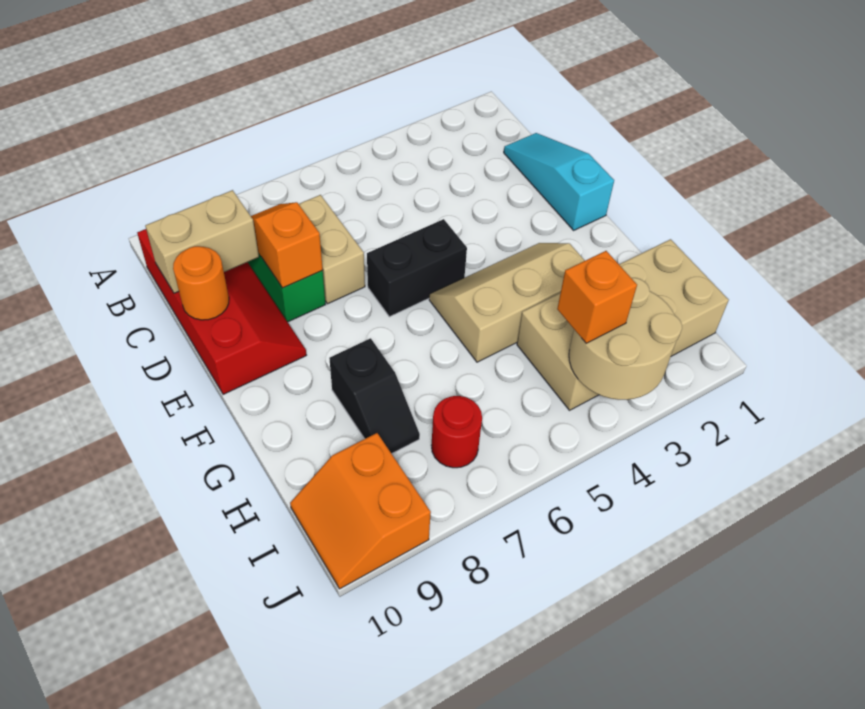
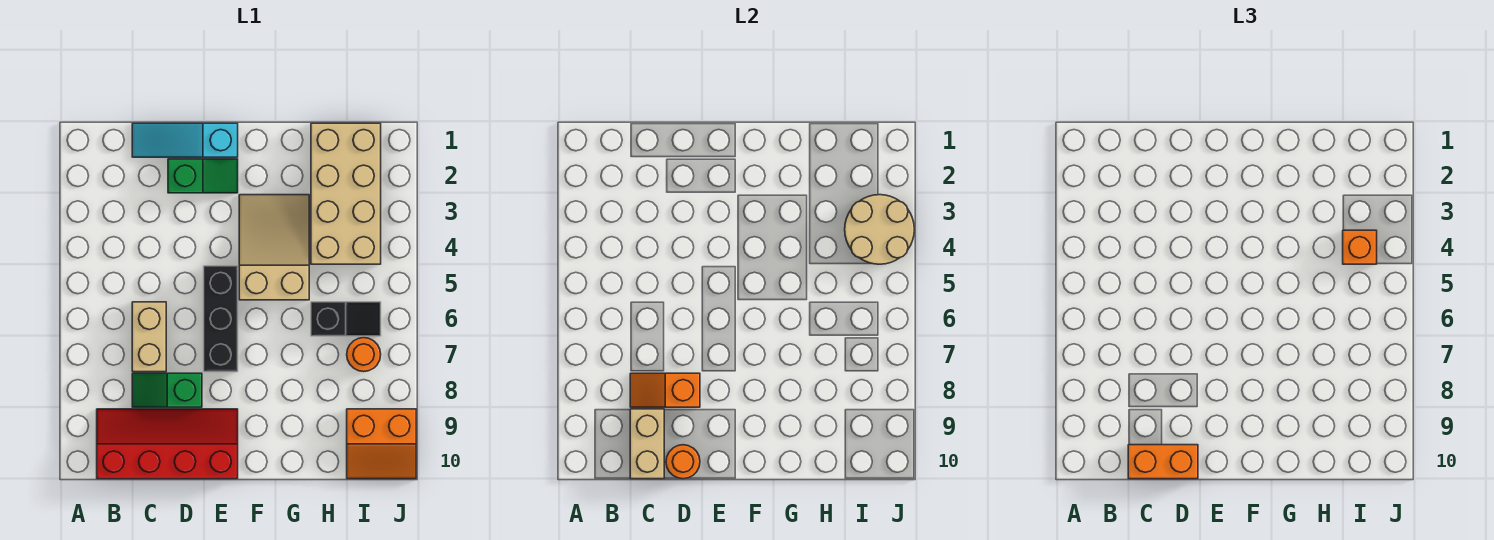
tan brick C7:D7 level 1 -> tan brick C6:C7 level 1
none -> orange brick C10:D10 level 3
none -> green slope D2:E2 level 1 top D
black brick E5:E6 level 1 -> black brick E5:E7 level 1
tan slope F3:G5 level 1 top G -> tan slope F3:G5 level 1 top 5
black slope G8:H8 level 1 top G -> black slope H6:I6 level 1 top H
red round brick I7 level 1 -> orange round brick I7 level 1

